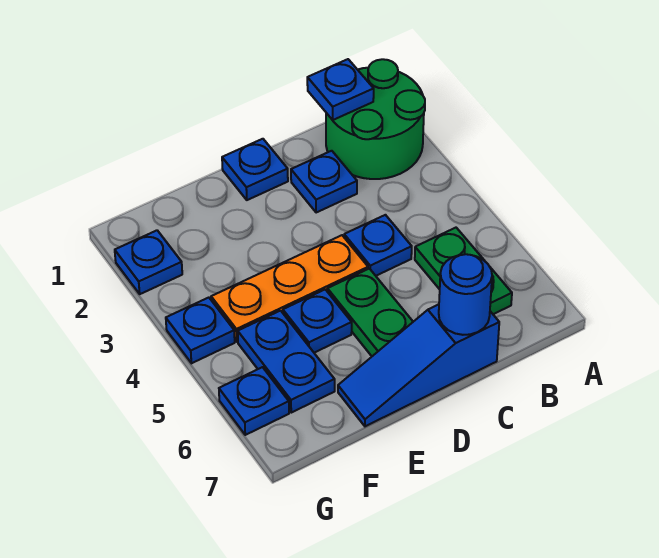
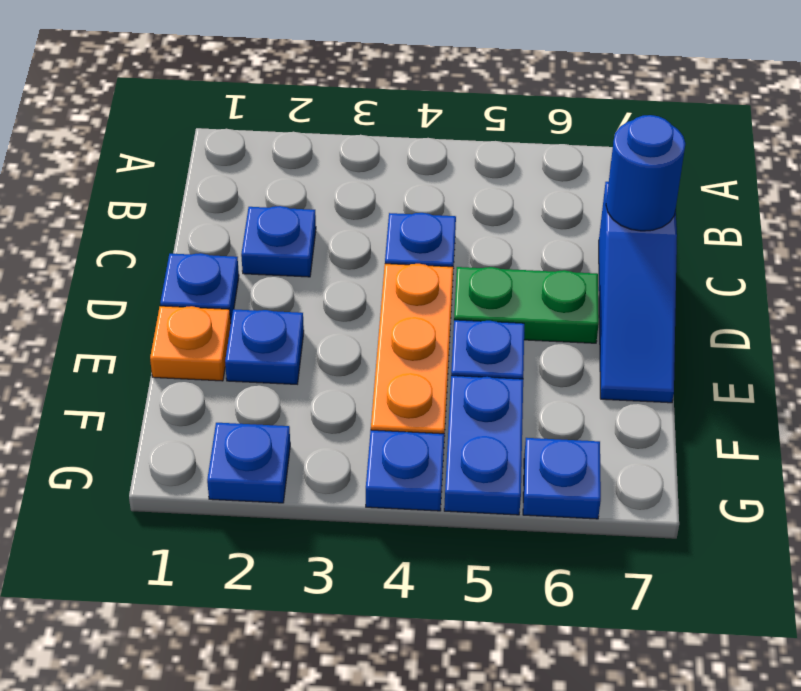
green round brick A1:B2 level 1 -> none
blue plate B1 level 2 -> blue plate E2 level 1
green plate B5:B6 level 1 -> none
none -> orange plate E1 level 1
blue plate F5:F6 level 1 -> blue plate F5:G5 level 1

